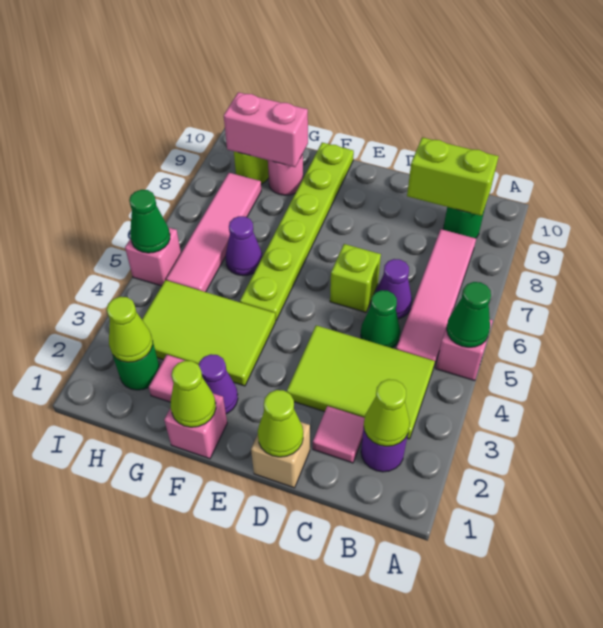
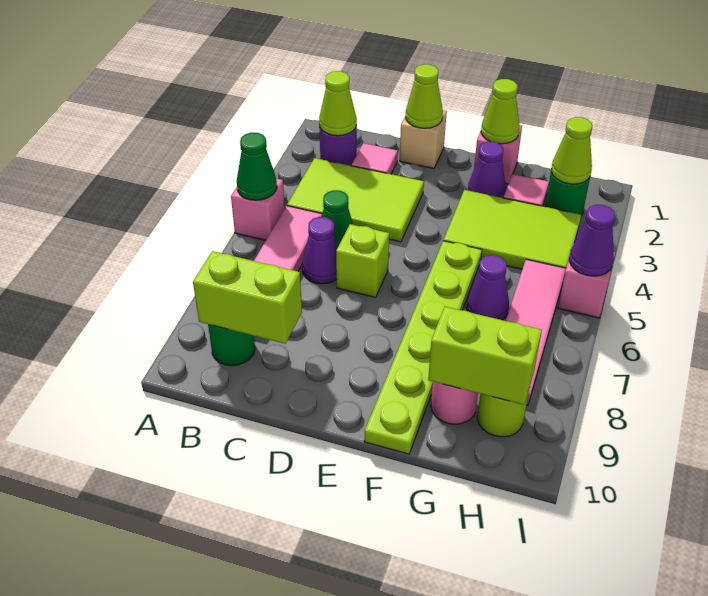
pink brick G9:H9 level 2 -> lime brick G9:H9 level 2
green cone I5 level 2 -> purple cone I5 level 2

